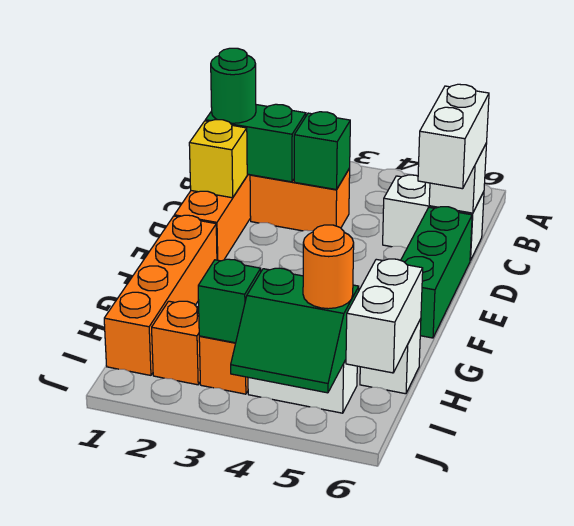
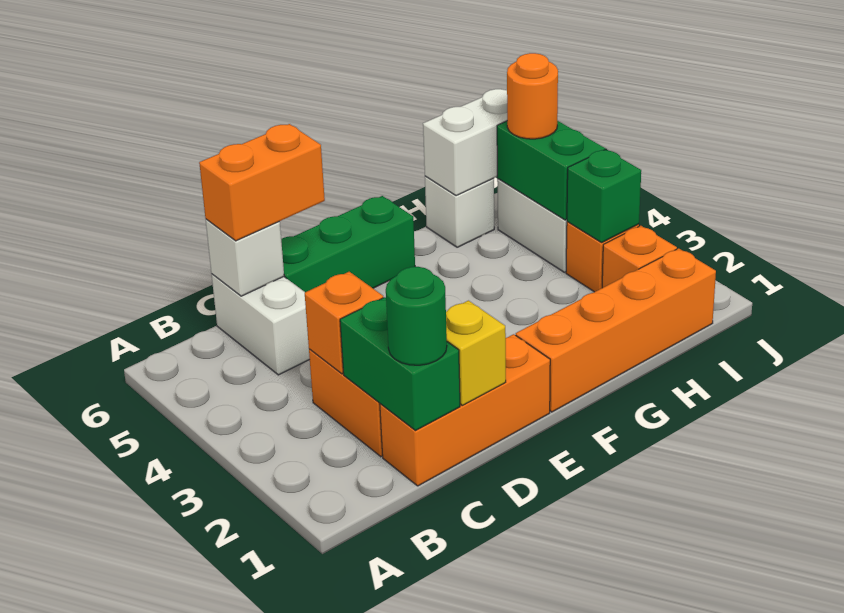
green brick C3 level 2 -> orange brick C3 level 2
white brick C6:D6 level 3 -> orange brick C6:D6 level 3

